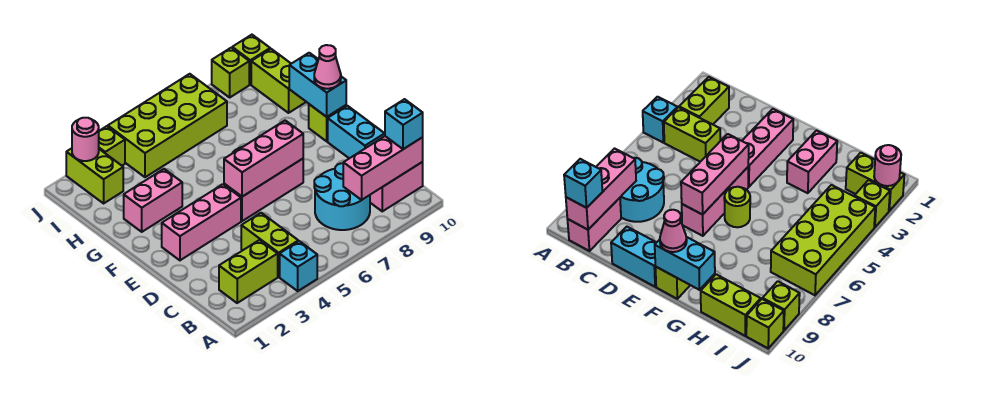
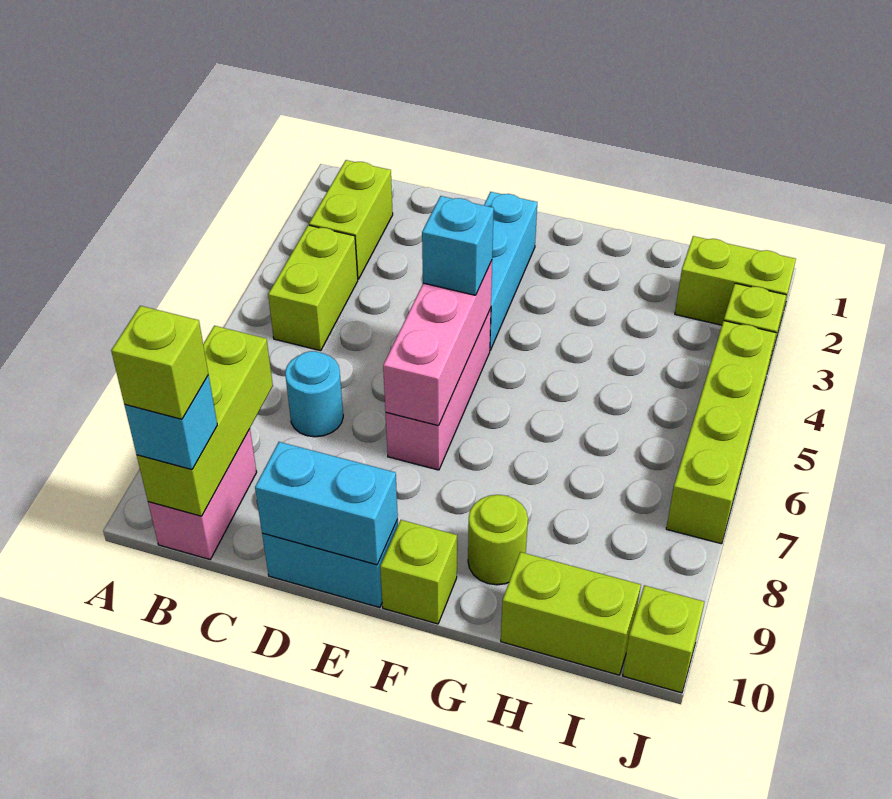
cyan brick A4 level 1 -> cyan brick E5 level 3
lime brick B4:C4 level 1 -> lime brick B4:B5 level 1
cyan round brick B7:C8 level 1 -> cyan round brick C7 level 1
pink brick B8:B10 level 2 -> lime brick B8:B10 level 2
pink brick E2:E4 level 1 -> cyan brick E2:E4 level 1
lime round brick F6 level 1 -> lime round brick G9 level 1
cyan brick F10:G10 level 2 -> cyan brick D10:E10 level 2
pink cone F10 level 3 -> none
pink brick G2:G3 level 1 -> none
lime brick I4:J7 level 1 -> lime brick J4:J7 level 1
pink round brick J2 level 2 -> none
lime brick J9 level 1 -> lime brick B10 level 4

